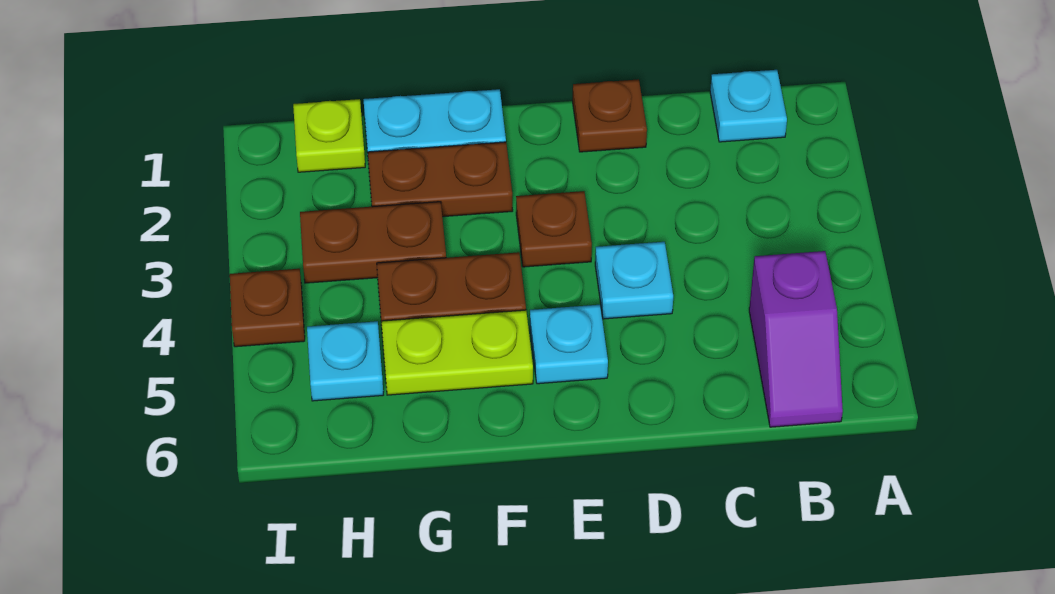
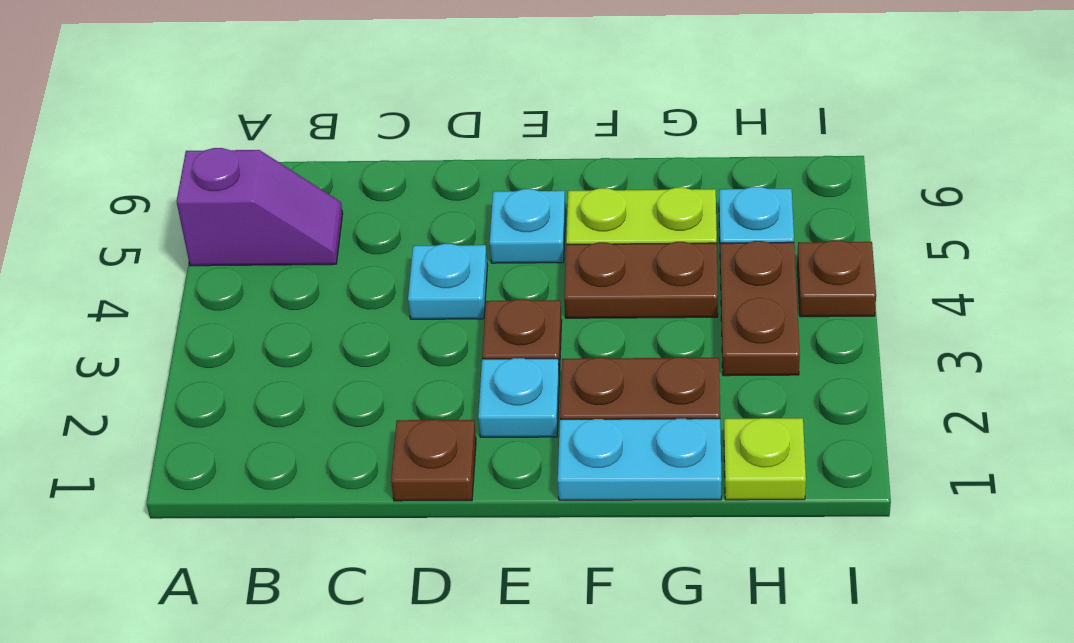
cyan plate B1 level 1 -> cyan plate E2 level 1
purple slope B5:B6 level 1 top 5 -> purple slope A5:B5 level 1 top A
brown plate G3:H3 level 1 -> brown plate H3:H4 level 1

